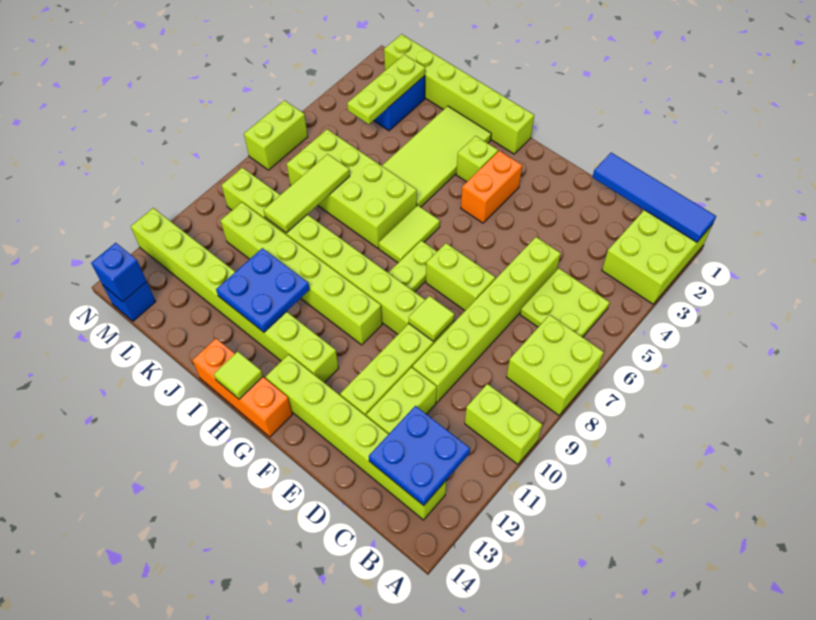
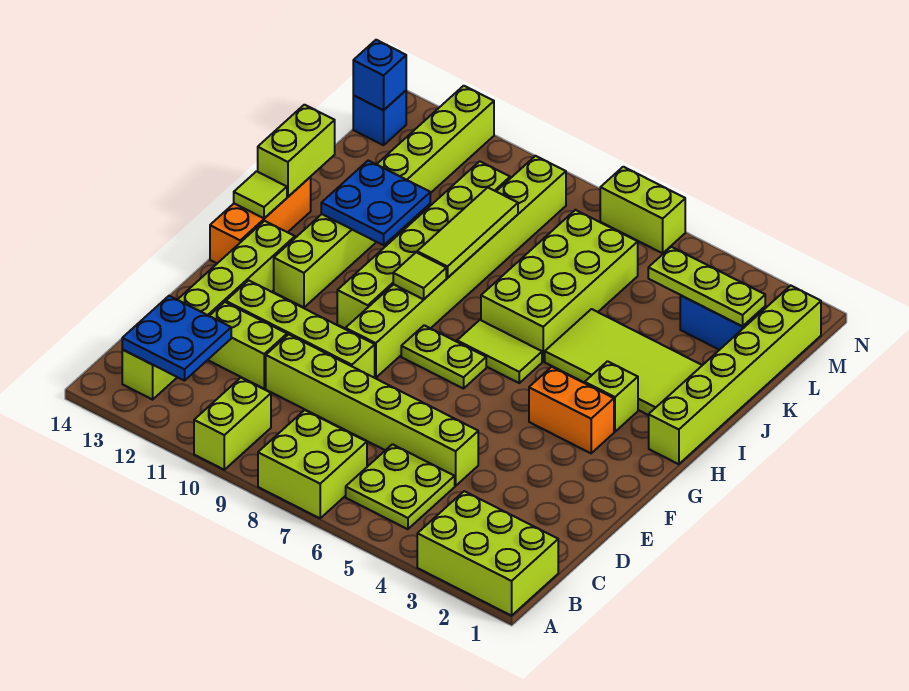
blue tile A1:D1 level 2 -> none
lime brick E7:F7 level 1 -> lime brick I14:J14 level 2
lime tile E9 level 2 -> lime tile H9 level 2
lime tile K7:K9 level 2 -> lime tile I9:K9 level 2

